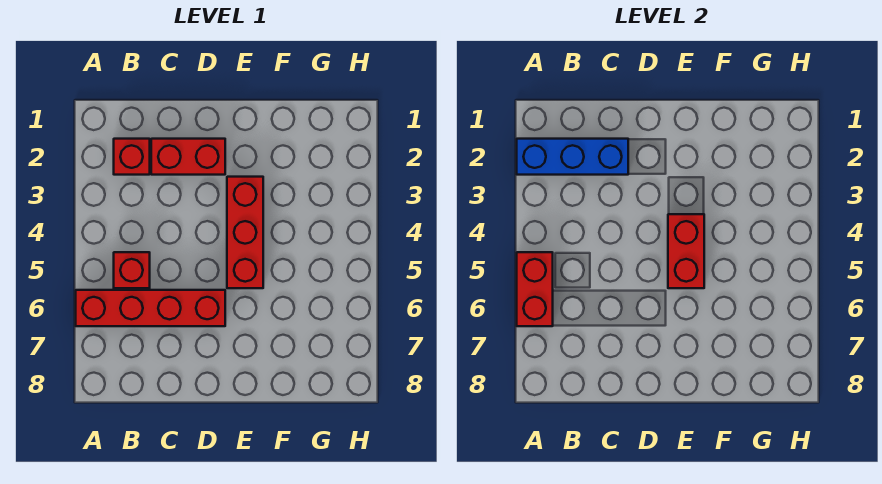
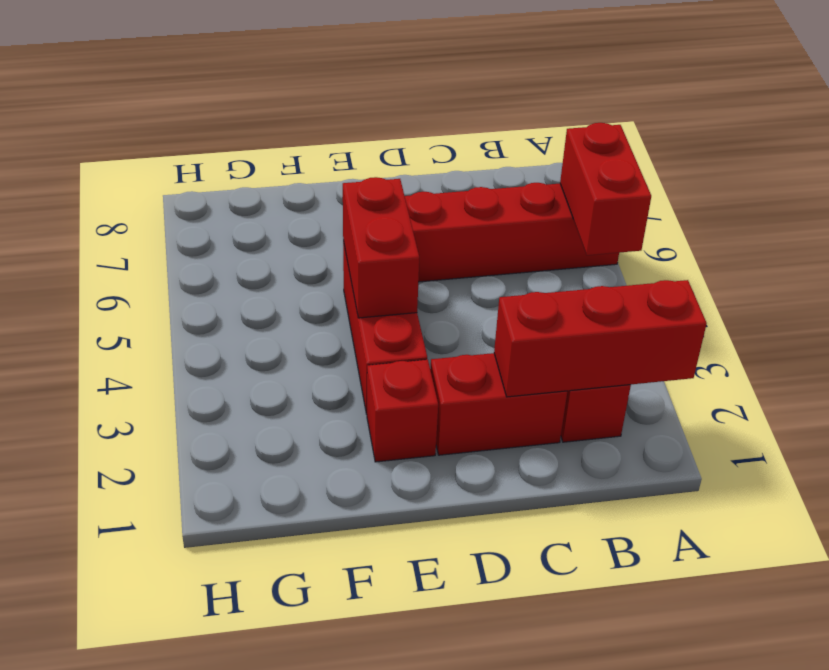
blue brick A2:C2 level 2 -> red brick A2:C2 level 2
red brick B5 level 1 -> red brick E2 level 1

